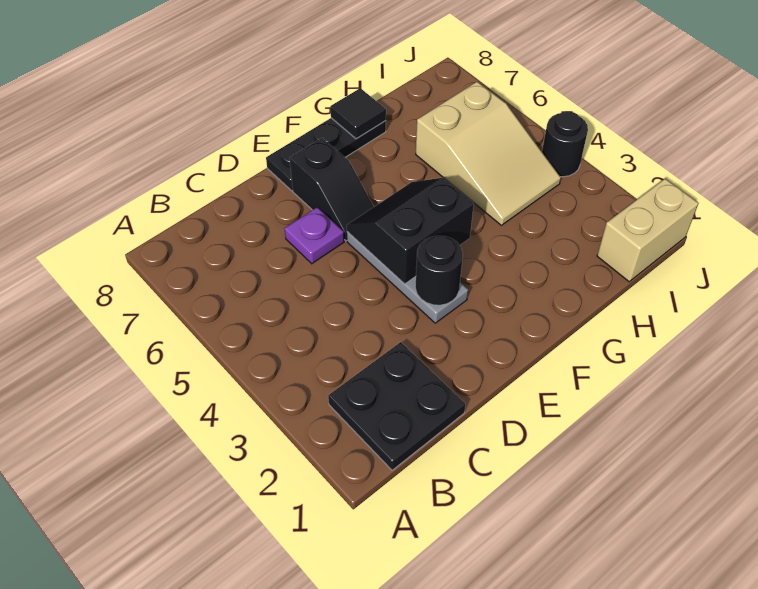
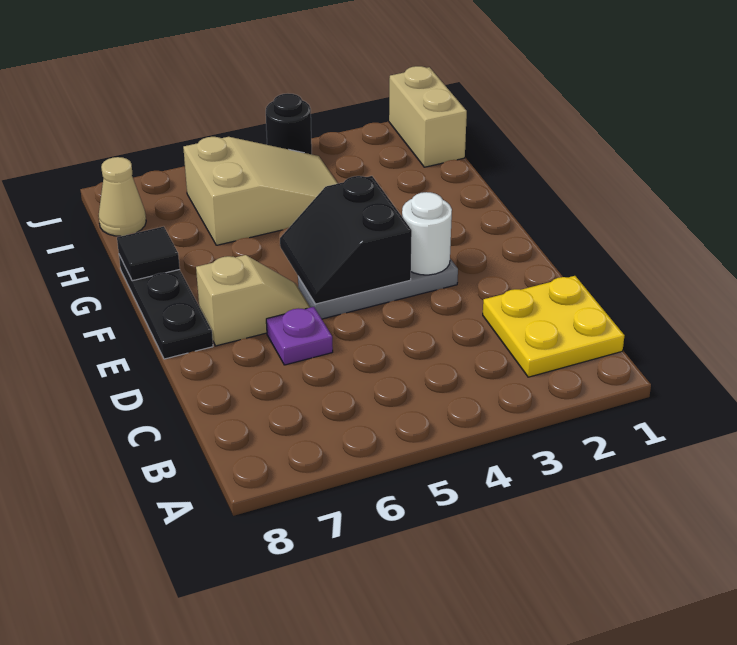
black plate B1:C2 level 1 -> yellow plate B1:C2 level 1
black round brick E3 level 2 -> white round brick E3 level 2
black slope E6:E7 level 1 top 7 -> tan slope E6:E7 level 1 top 7
none -> tan cone I8 level 1

